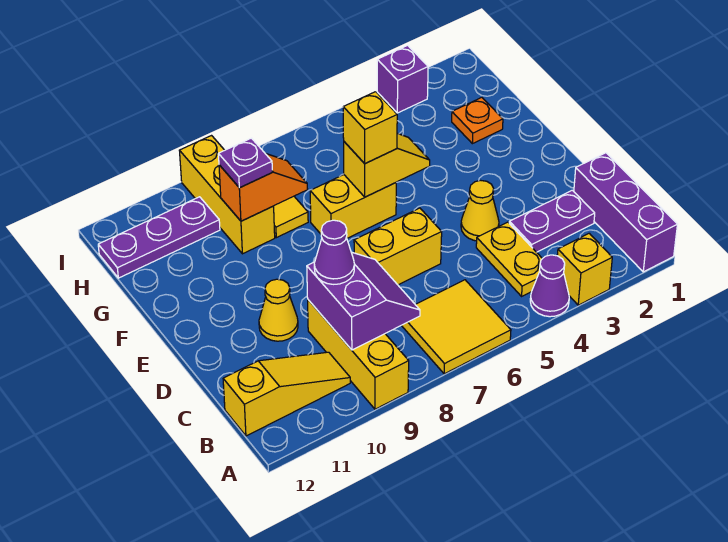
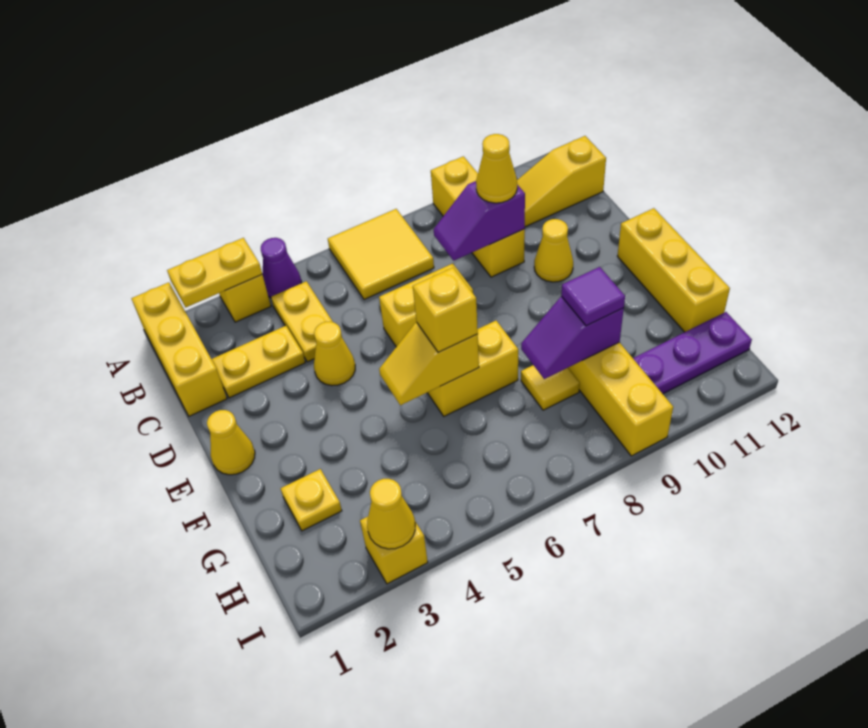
purple brick A1:C1 level 1 -> yellow brick A1:C1 level 1
none -> yellow plate A2:A3 level 2
purple slope B8:C9 level 2 top 9 -> purple slope C8:C9 level 2 top 9
purple plate C2:C3 level 1 -> yellow plate C2:C3 level 1
purple cone C9 level 3 -> yellow cone C9 level 3
none -> yellow cone E1 level 1
none -> yellow brick E12:G12 level 1
orange plate G2 level 1 -> yellow plate G2 level 1
orange slope G8:G9 level 2 top 9 -> purple slope G8:G9 level 2 top 9
purple plate G9 level 3 -> purple tile G9 level 3
purple brick I3 level 1 -> yellow brick I3 level 1
none -> yellow cone I3 level 2

